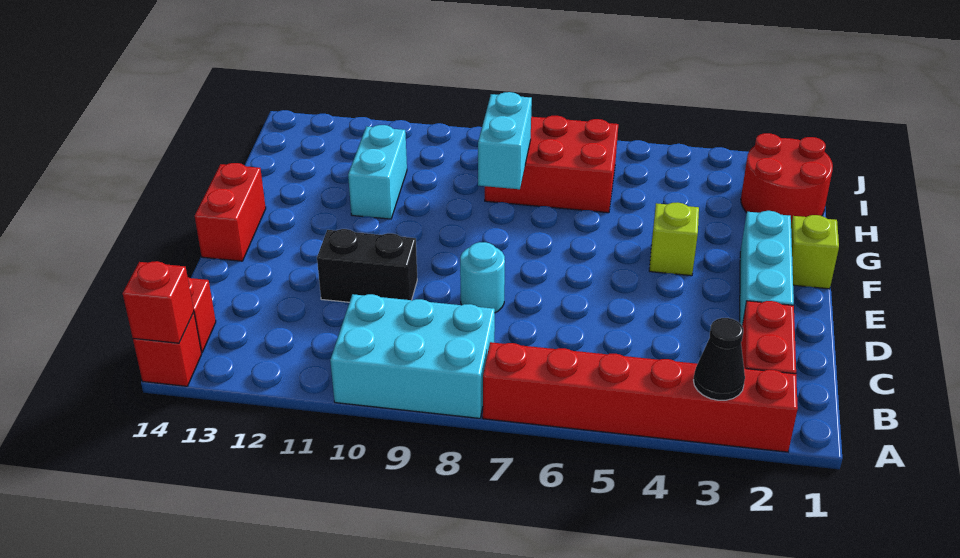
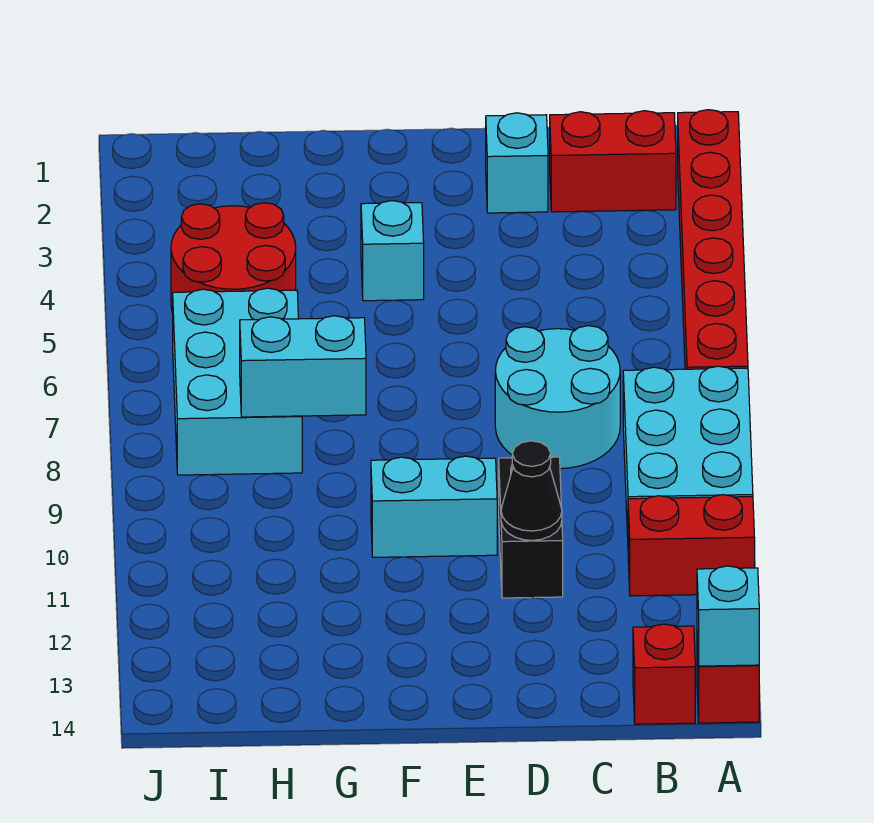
black cone A3 level 2 -> black cone D11 level 2
red brick A14 level 2 -> cyan brick A14 level 2
cyan brick D2:F2 level 1 -> cyan brick D2 level 1
cyan round brick D8 level 1 -> cyan round brick C7:D8 level 1
red brick E14:F14 level 1 -> red brick A11:B11 level 1
lime brick F1 level 1 -> none
lime brick F4 level 1 -> cyan brick F4 level 1
cyan brick G11:H11 level 1 -> cyan brick E10:F10 level 1
red round brick H1:I2 level 1 -> red round brick H4:I5 level 1
red brick H6:I8 level 1 -> cyan brick H6:I8 level 1

